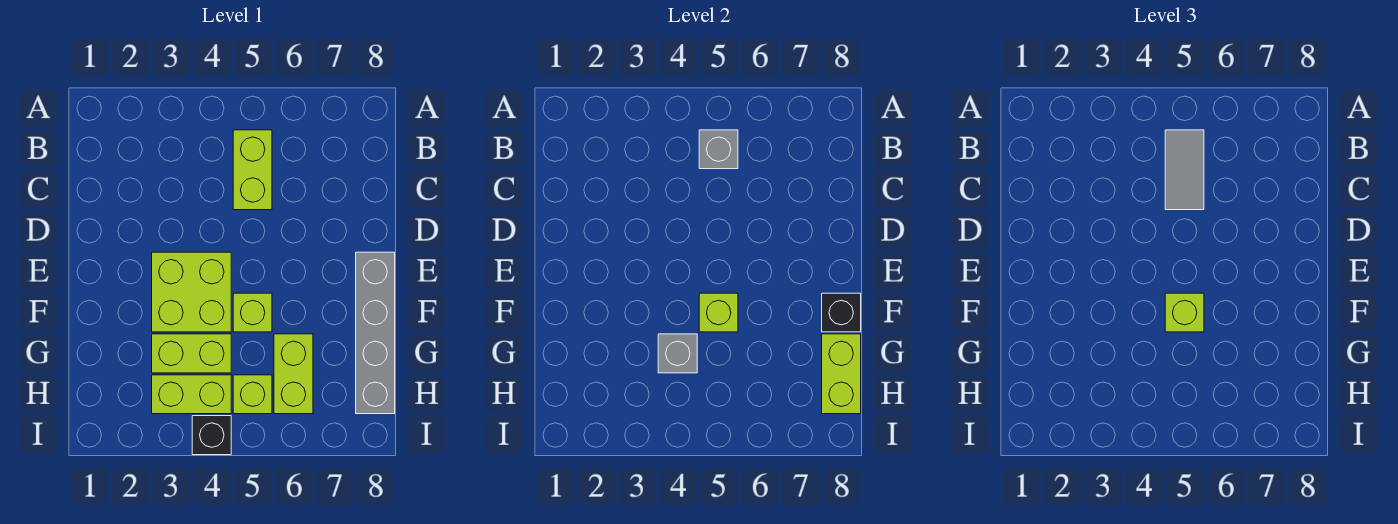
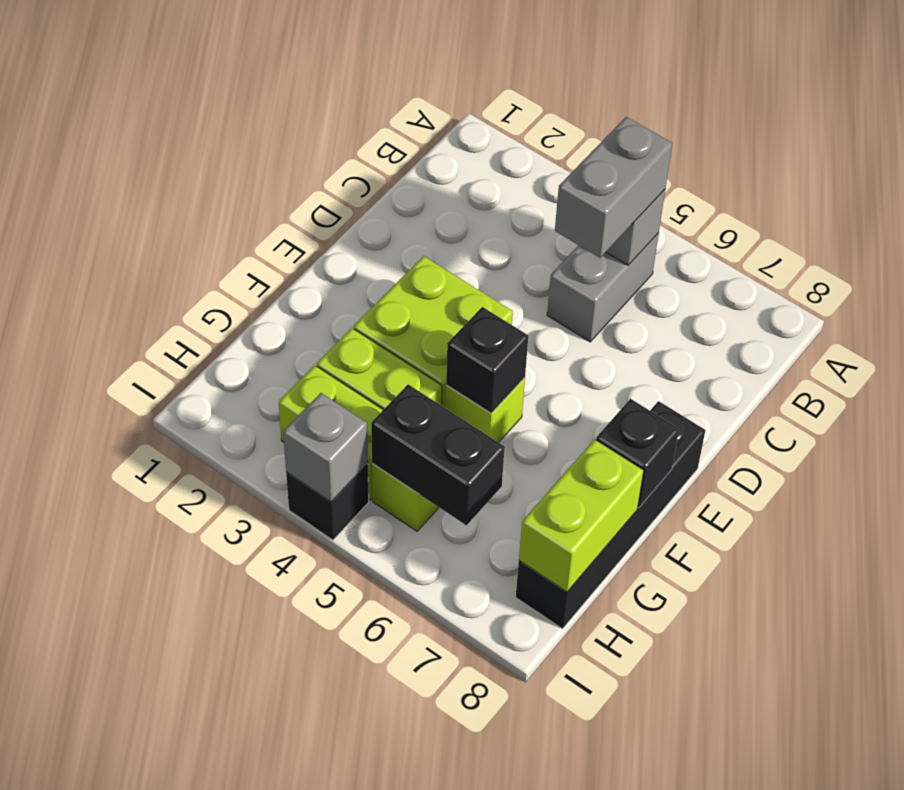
lime brick B5:C5 level 1 -> grey brick B5:C5 level 1
grey tile B5:C5 level 3 -> grey brick B5:C5 level 3
grey brick E8:H8 level 1 -> black brick E8:H8 level 1
lime brick F5 level 2 -> black brick F5 level 2
lime brick F5 level 3 -> none
grey brick G4 level 2 -> grey brick I4 level 2
lime brick G6:H6 level 1 -> none
none -> black brick H5:H6 level 2

